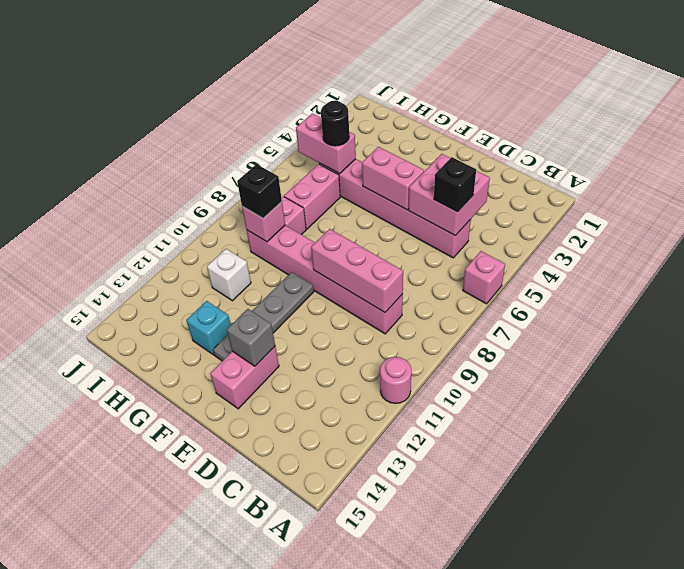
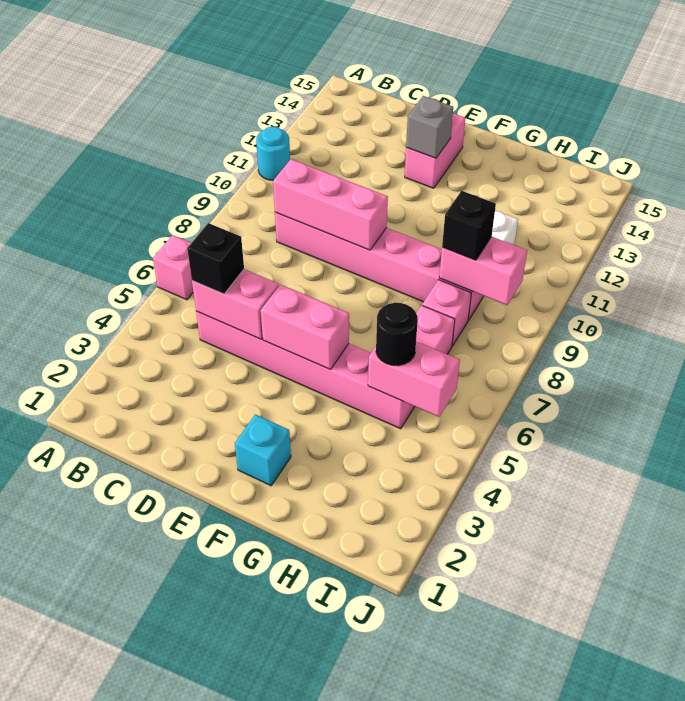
pink round brick A11 level 1 -> cyan round brick A11 level 1
pink brick C4:D5 level 2 -> pink brick C5:D5 level 2
grey plate F10:F13 level 1 -> none
cyan brick G13 level 1 -> cyan brick F2 level 1
pink brick H9 level 2 -> pink brick H9:I9 level 2

